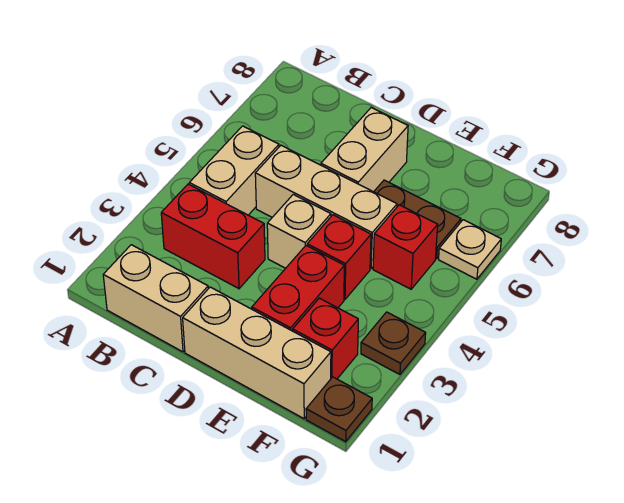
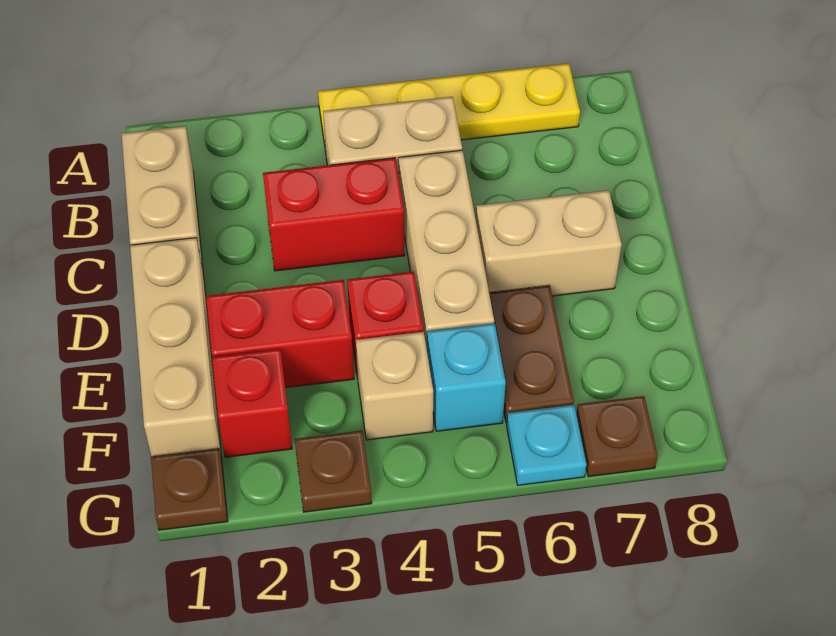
none -> yellow plate A4:A7 level 1
red brick B3:C3 level 1 -> red brick C3:C4 level 1
tan brick D4 level 1 -> tan brick F4 level 1
red brick F5 level 1 -> cyan brick F5 level 1
tan plate G6 level 1 -> cyan plate G6 level 1
none -> brown plate G7 level 1

